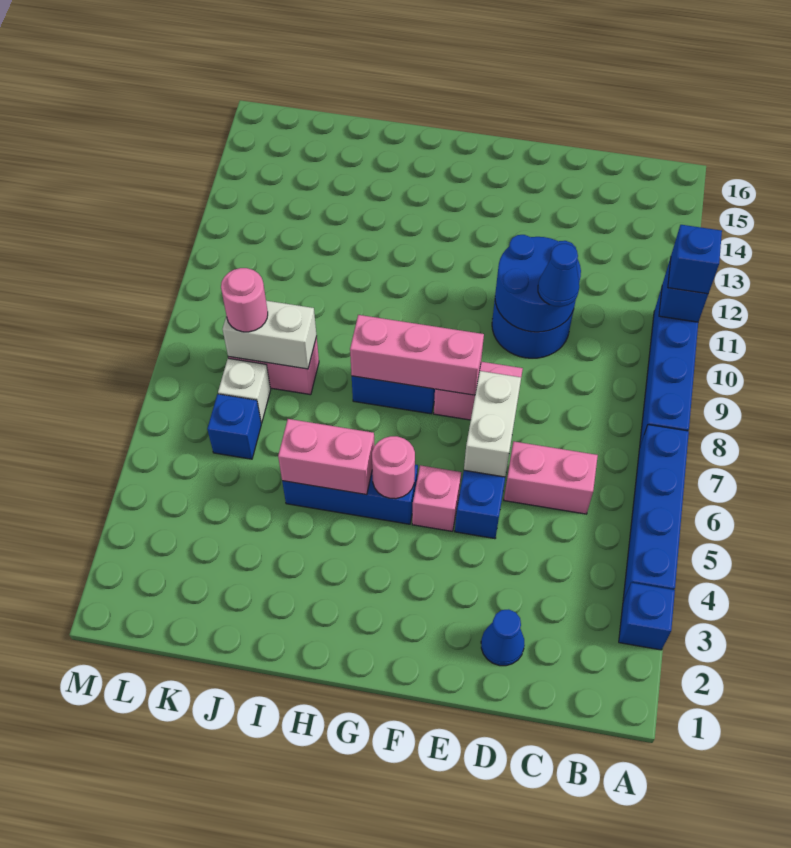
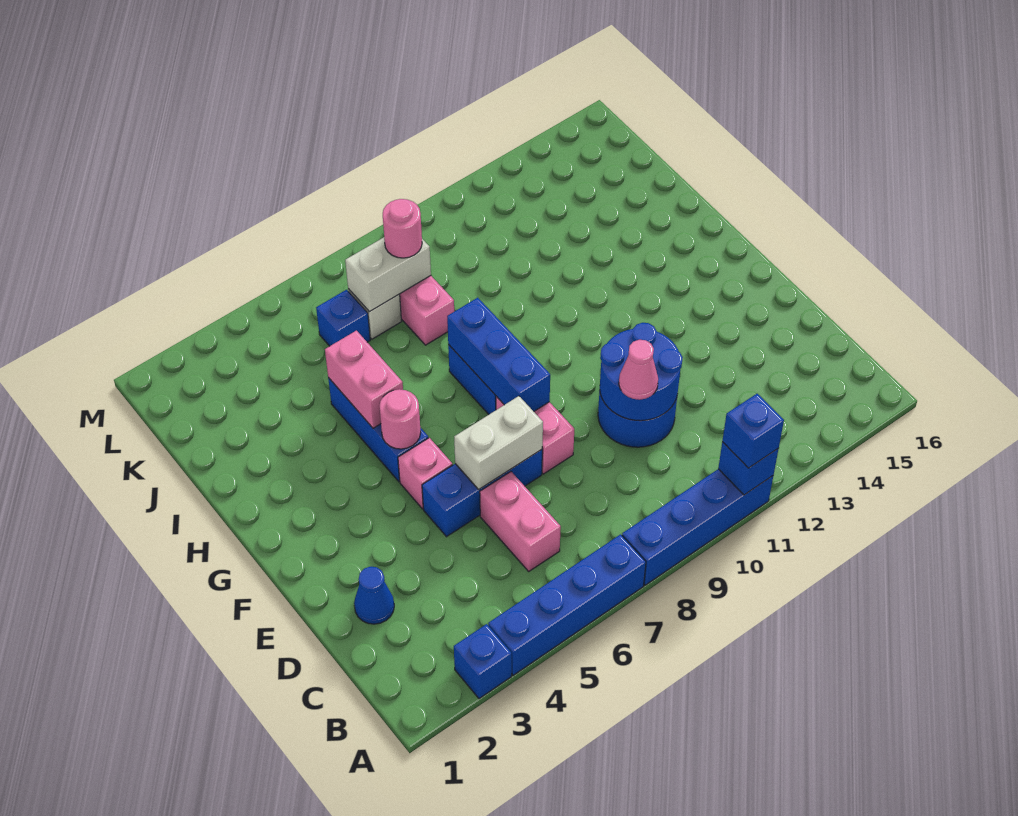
blue cone D10 level 3 -> pink cone D10 level 3
pink brick F8:H8 level 2 -> blue brick F8:H8 level 2
white brick J8:K8 level 2 -> white brick K7:K8 level 2

